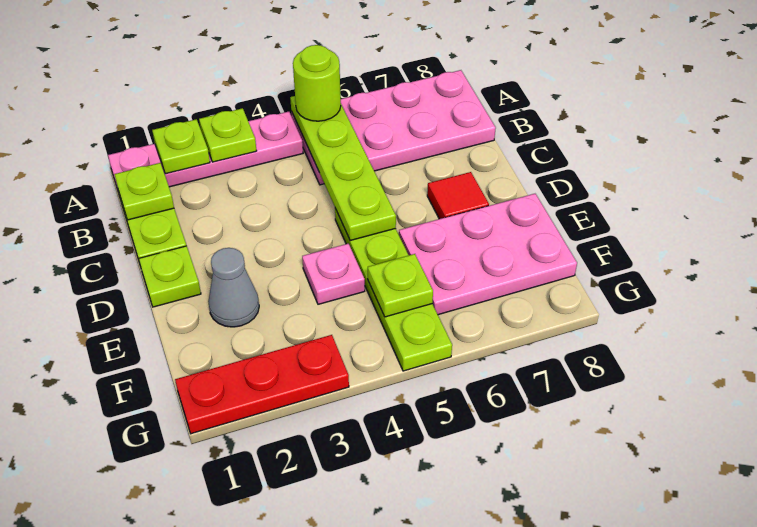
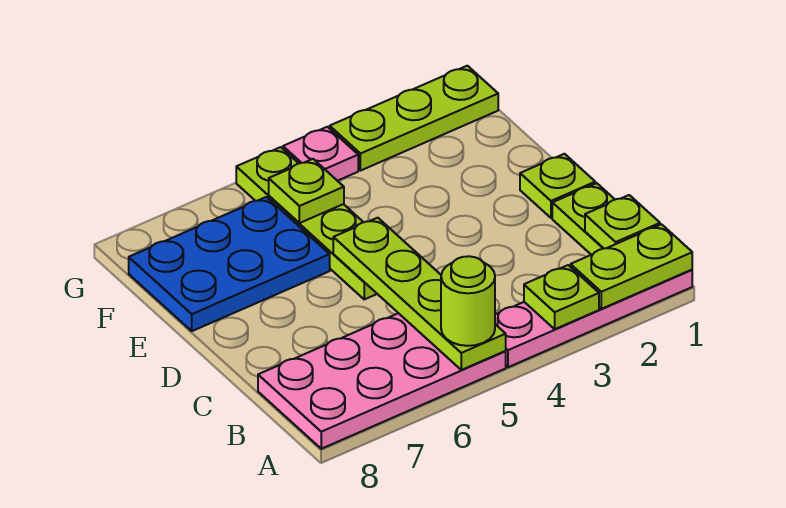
lime plate A2 level 2 -> lime plate A1:A2 level 2
red tile D7 level 1 -> none
grey cone E2 level 1 -> none
pink plate E4 level 1 -> pink plate G4 level 1
pink plate E6:F8 level 1 -> blue plate E6:F8 level 1
red plate G1:G3 level 1 -> lime plate G1:G3 level 1

